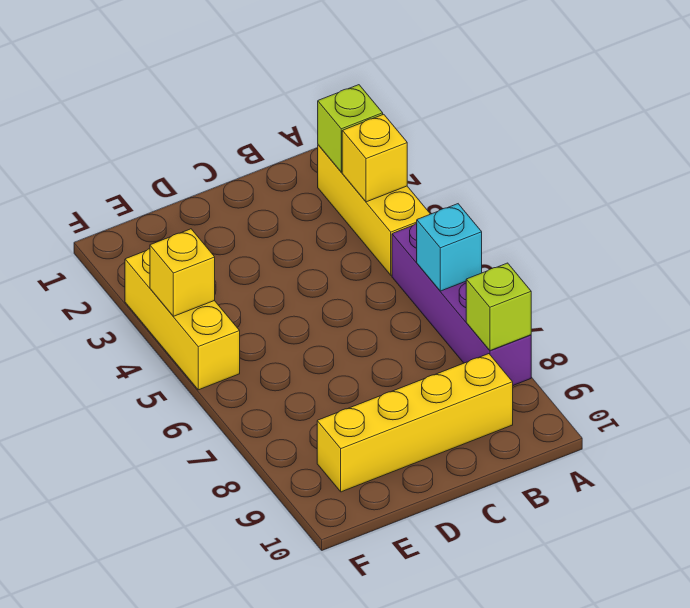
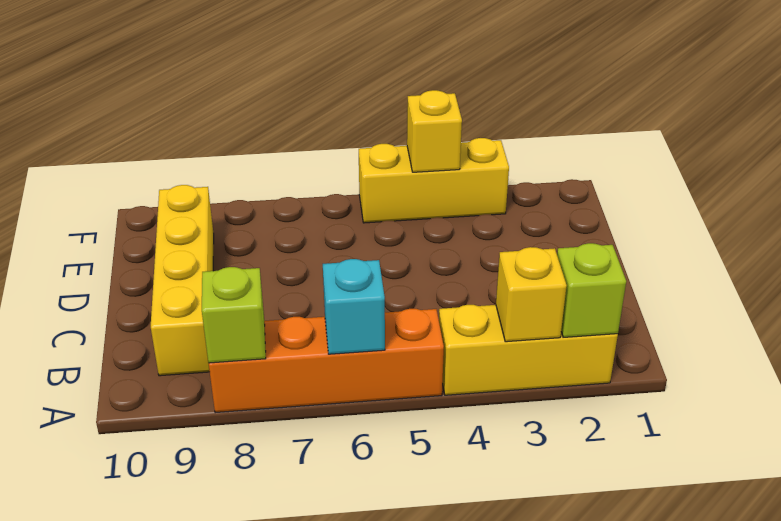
purple brick A5:A8 level 1 -> orange brick A5:A8 level 1

